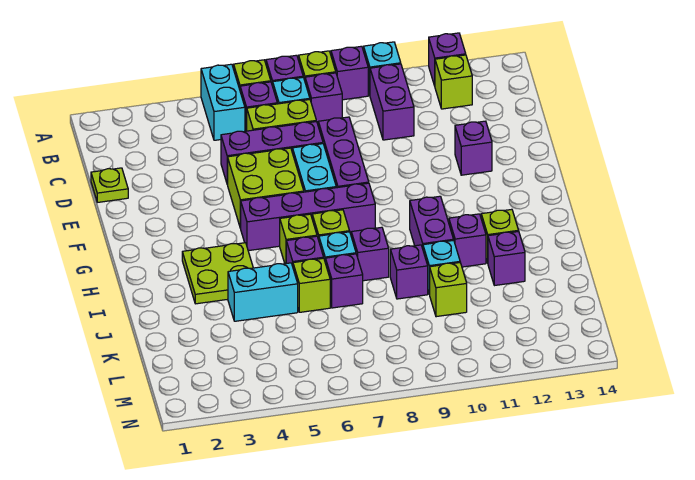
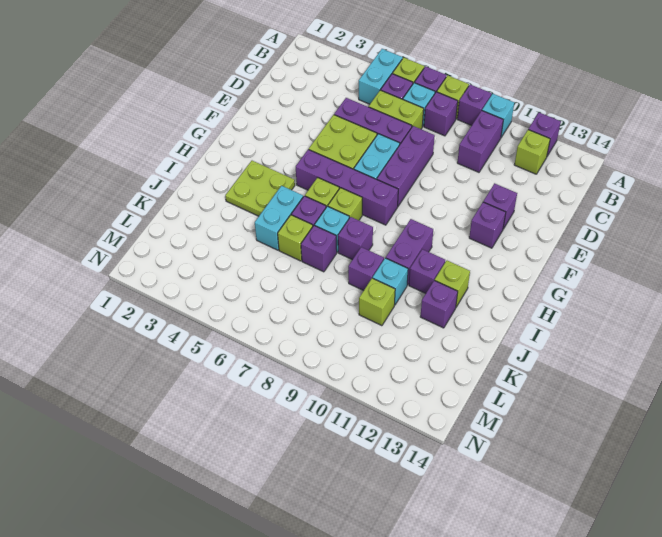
lime plate D1 level 1 -> none
none -> purple brick F12 level 1
cyan brick J4:J5 level 1 -> cyan brick I5:J5 level 1

